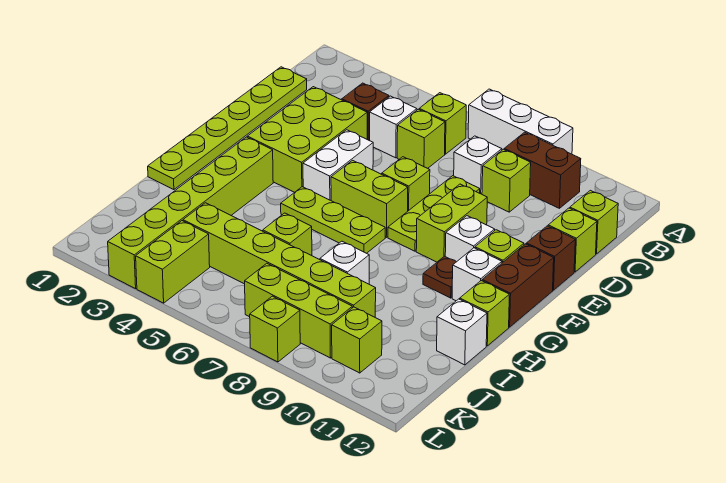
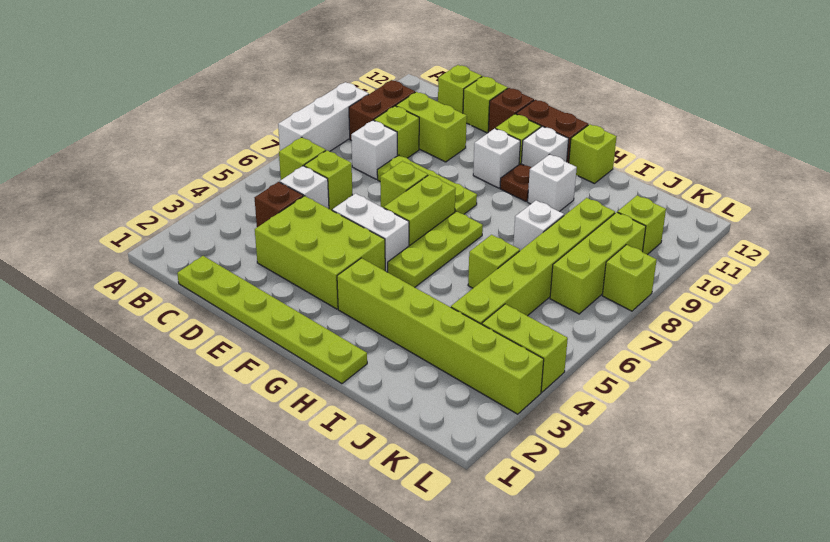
lime brick E9:F9 level 1 -> lime brick C10:D10 level 1
white brick I12 level 1 -> white brick H10 level 1

